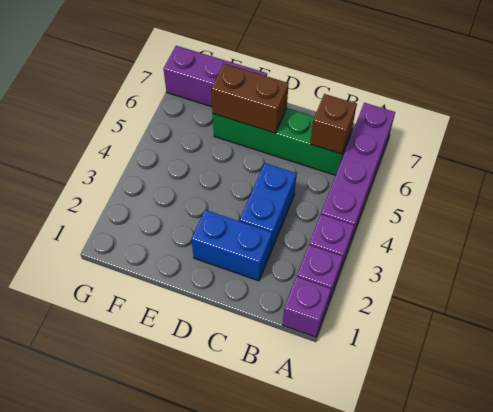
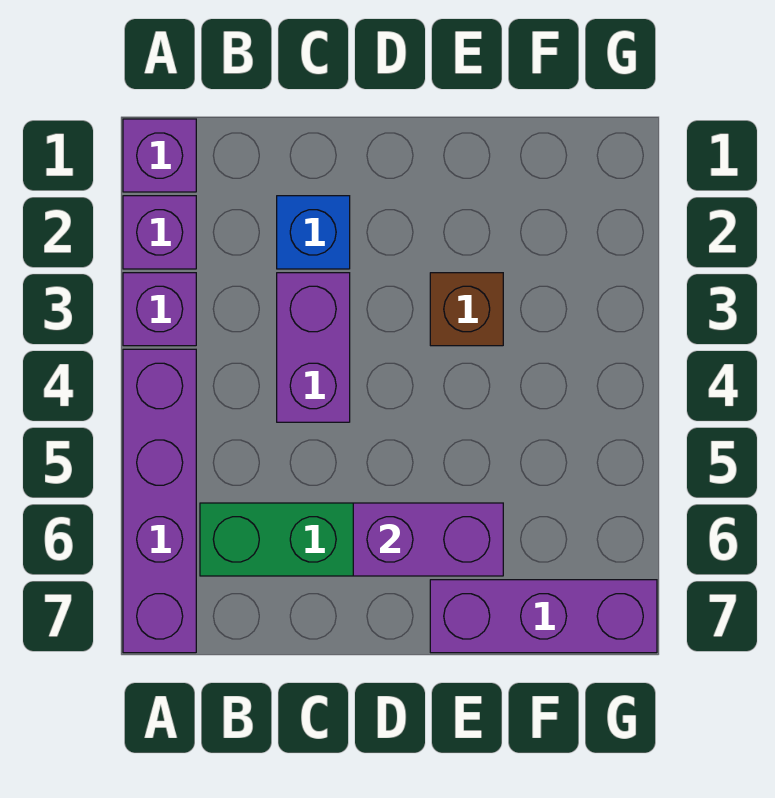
brown brick B6 level 2 -> brown brick E3 level 1
blue brick C2:D2 level 1 -> blue brick C2 level 1
blue brick C3:C4 level 1 -> purple brick C3:C4 level 1
brown brick D6:E6 level 2 -> purple brick D6:E6 level 2

